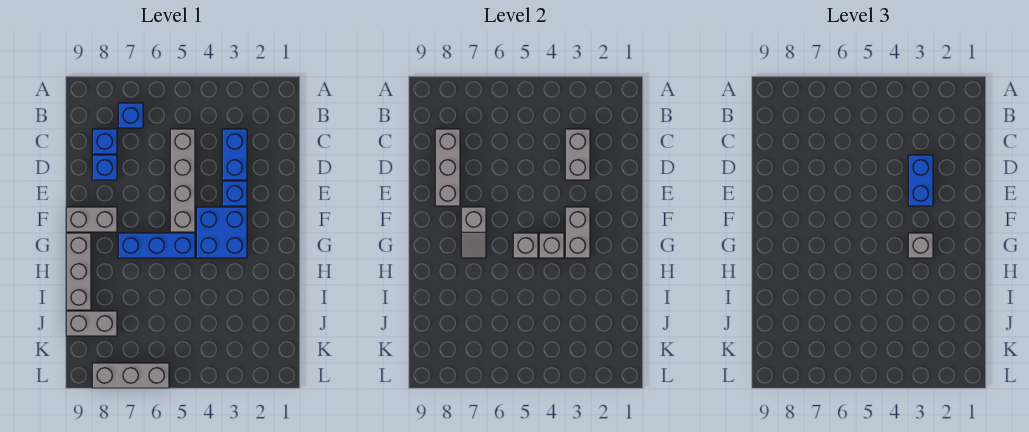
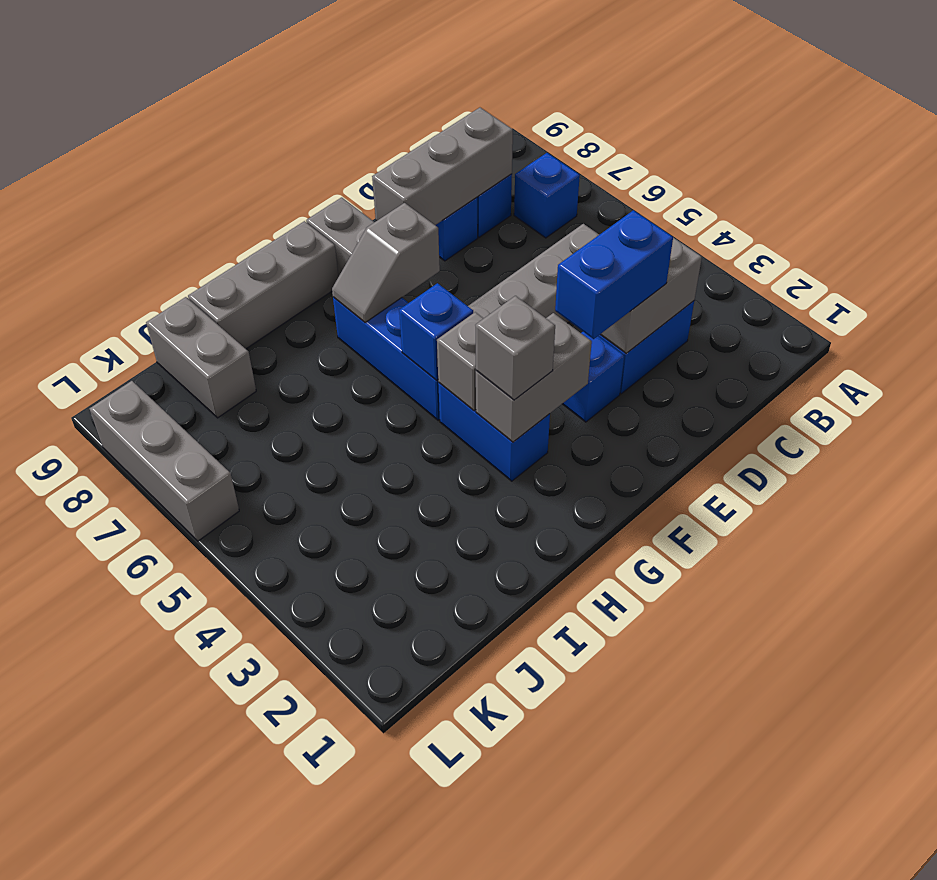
blue brick F3:G4 level 1 -> blue brick G3:G4 level 1
grey brick G5 level 2 -> blue brick G5 level 2

